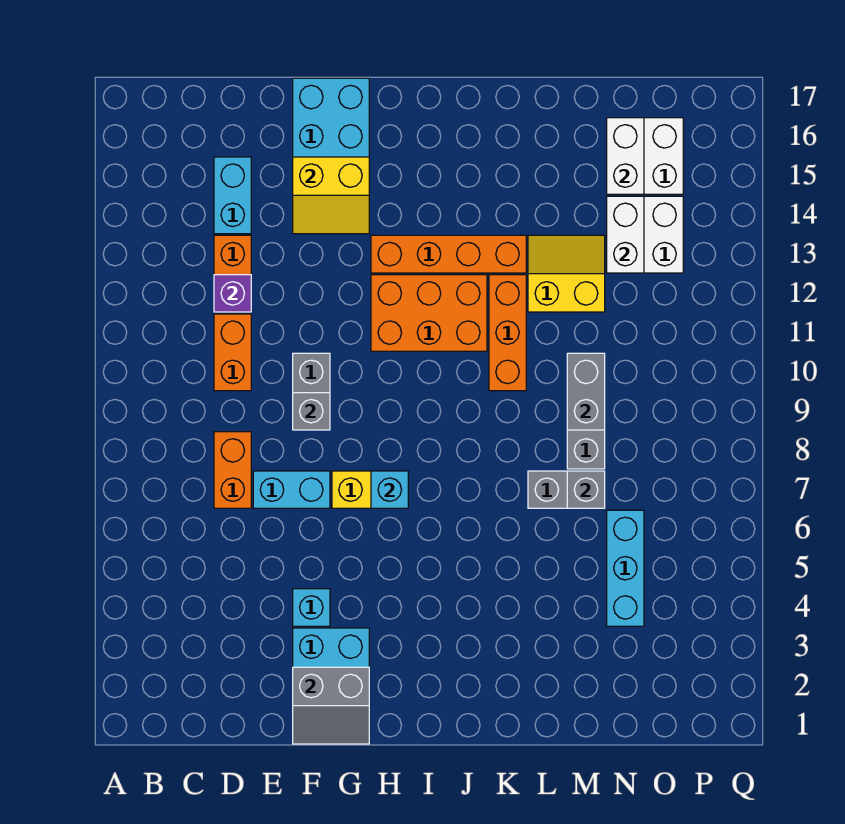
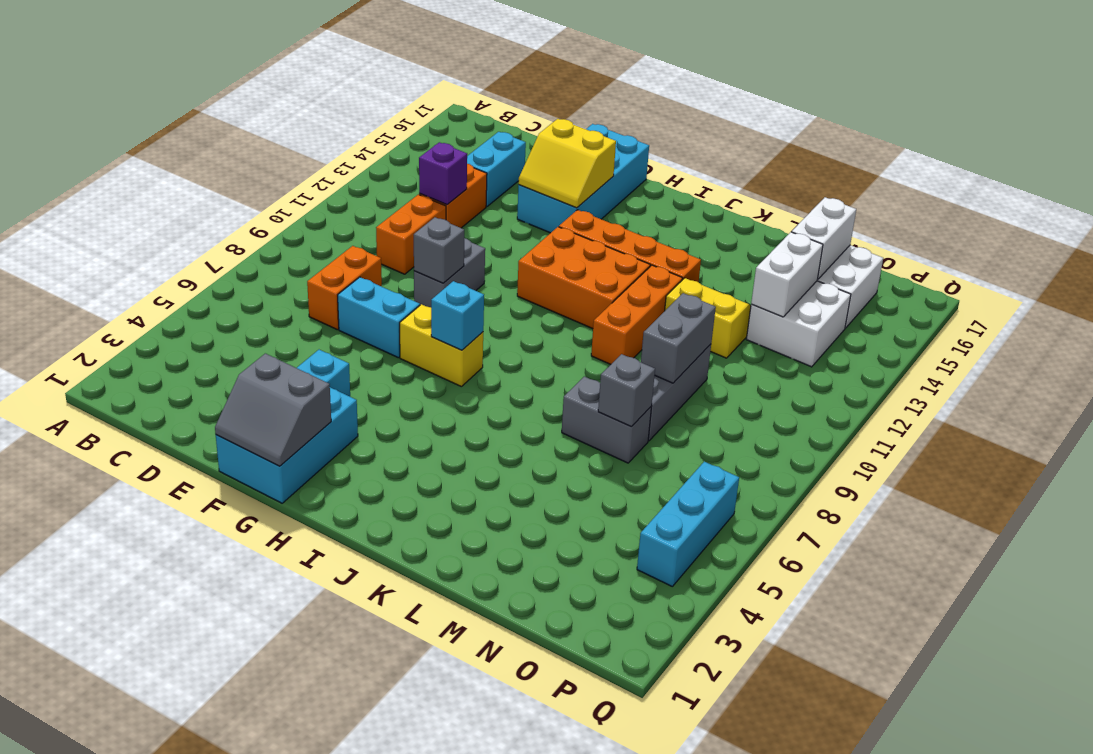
cyan brick N4:N6 level 1 -> cyan brick P4:P6 level 1

